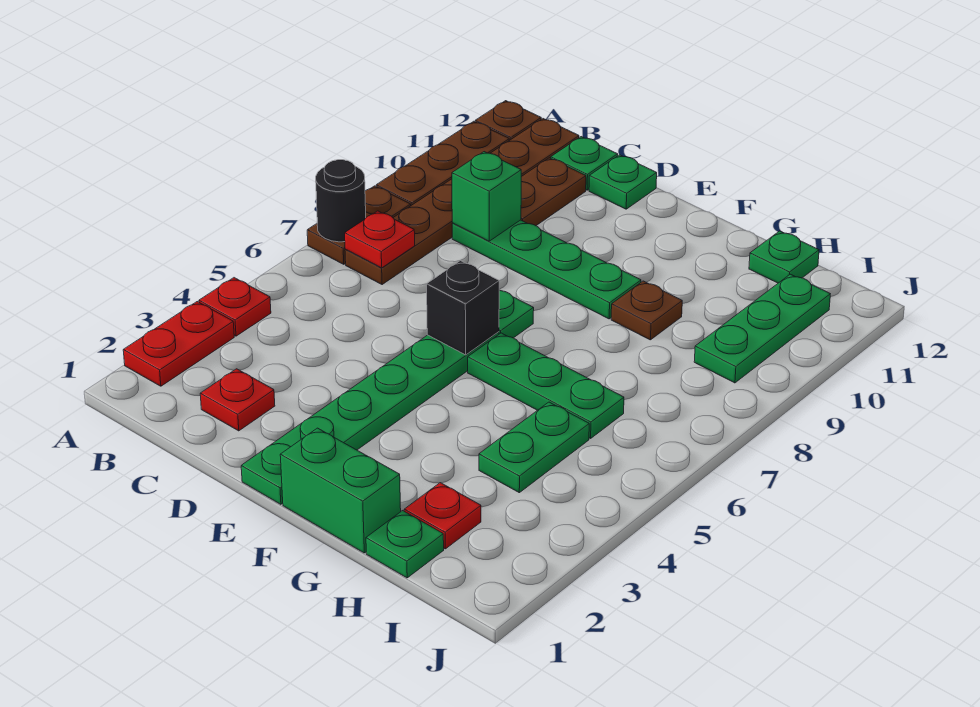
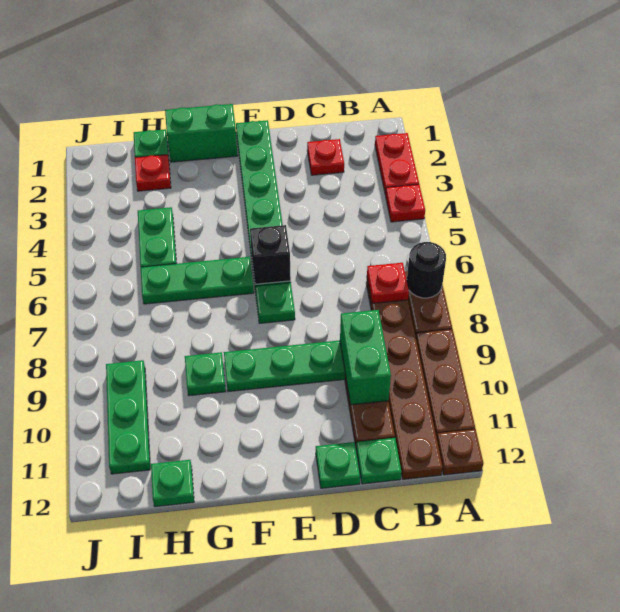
green brick C9 level 2 -> green brick C9:C10 level 2
brown plate G9 level 1 -> green plate G9 level 1

